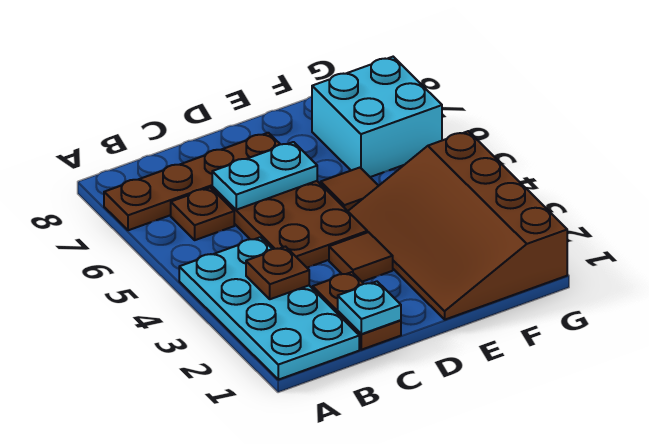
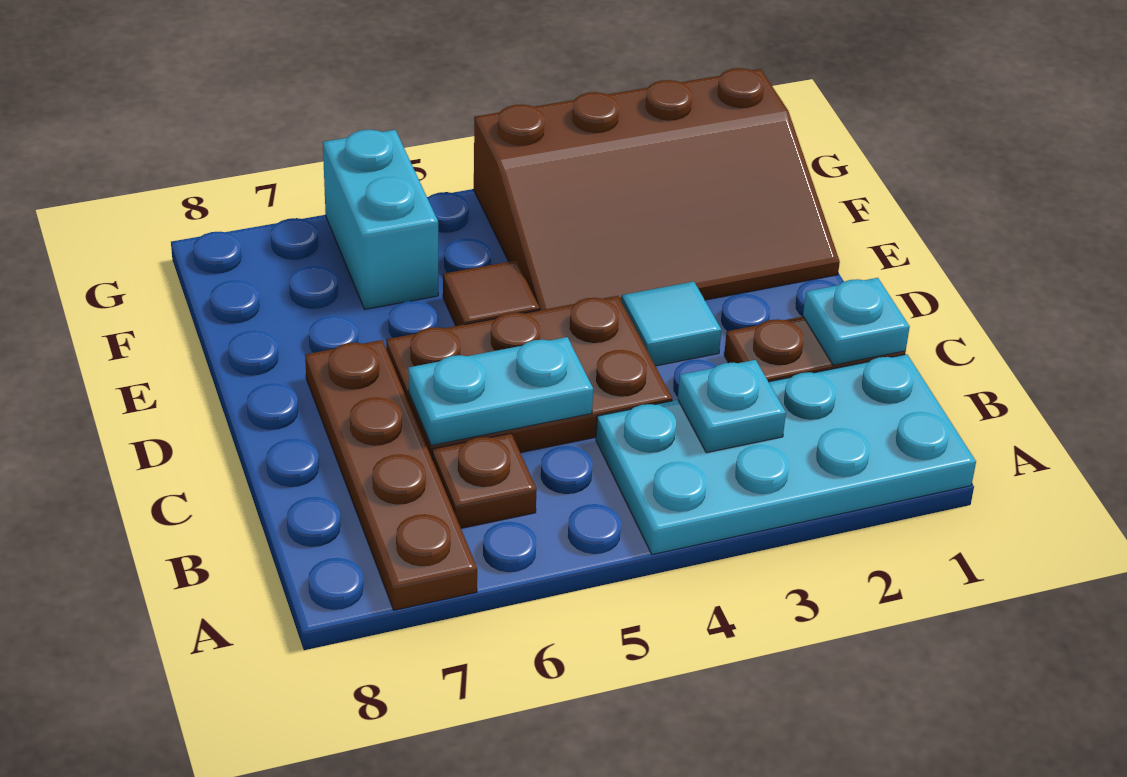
brown plate B3 level 2 -> cyan plate B3 level 2
cyan plate C6:D6 level 2 -> cyan plate C5:C6 level 2
brown tile D3 level 1 -> cyan tile D3 level 1
cyan brick F6:G7 level 1 -> cyan brick F6:G6 level 1

